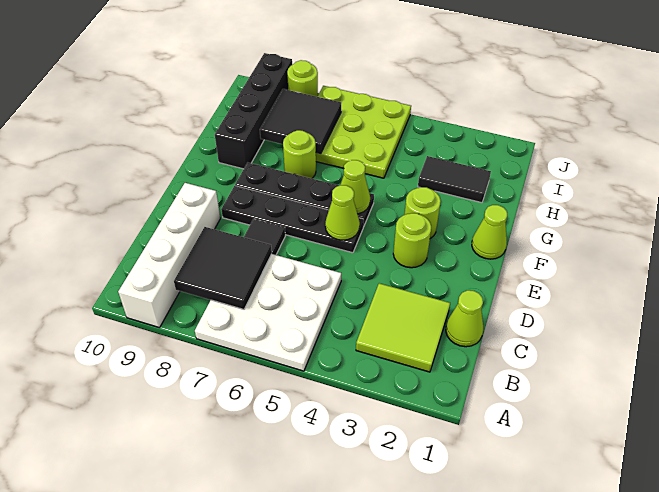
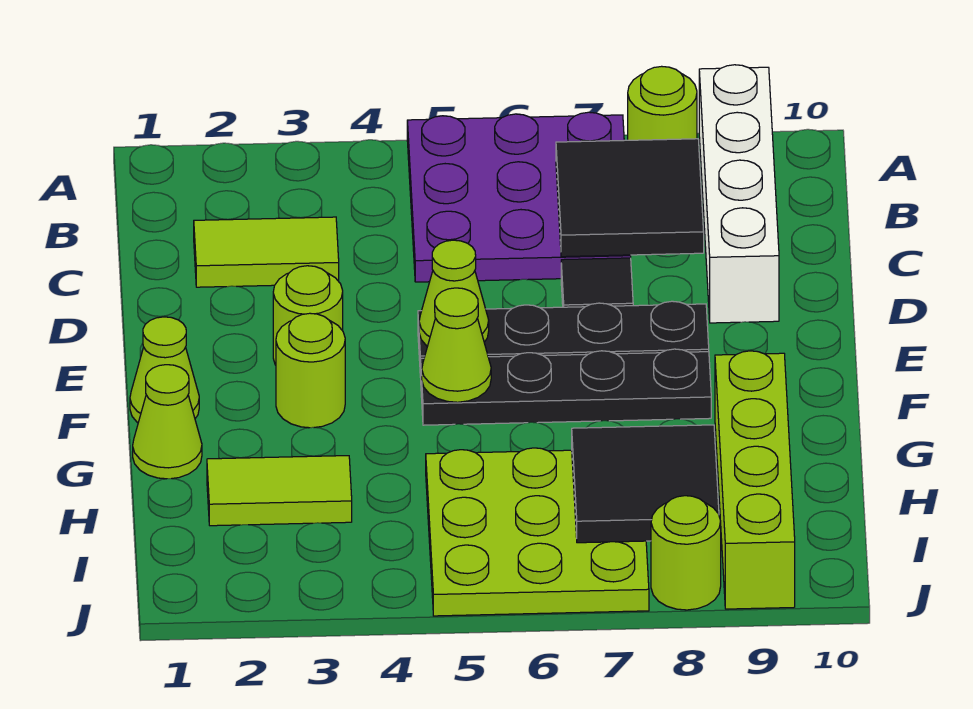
white plate A5:C7 level 1 -> purple plate A5:C7 level 1
lime tile B2:C3 level 1 -> lime tile C2:C3 level 1
lime cone C1 level 1 -> lime cone G1 level 1
lime round brick G7 level 1 -> lime round brick A8 level 1
black brick G9:J9 level 1 -> lime brick G9:J9 level 1
black tile H2:H3 level 1 -> lime tile H2:H3 level 1

